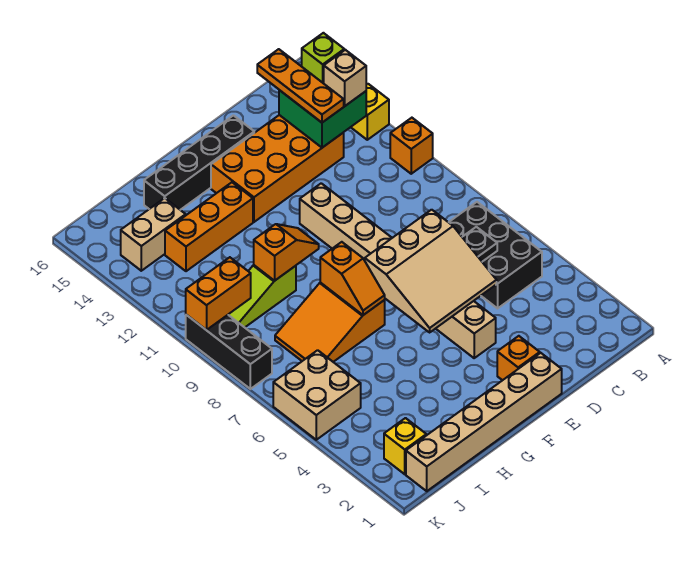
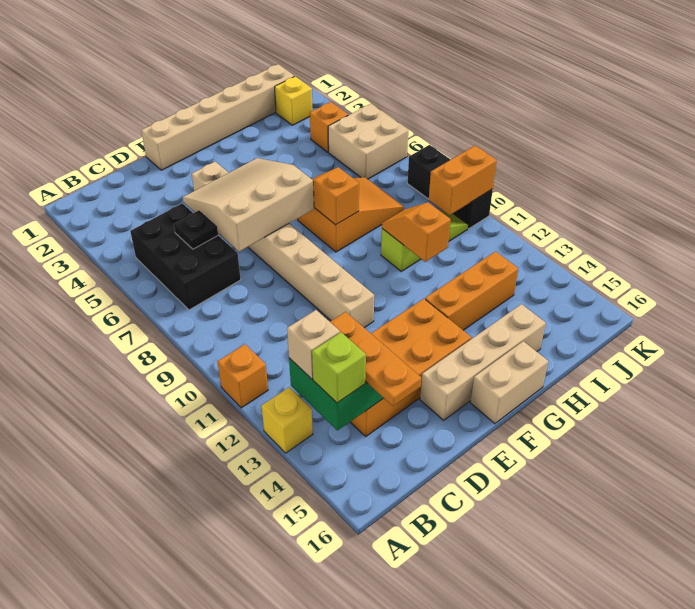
orange brick E2 level 1 -> orange brick J4 level 1
black brick E15:H15 level 1 -> tan brick E15:H15 level 1
orange slope G10:H10 level 2 top H -> orange slope H10:H11 level 2 top 11
tan brick I14:J14 level 1 -> tan brick F16:G16 level 1

